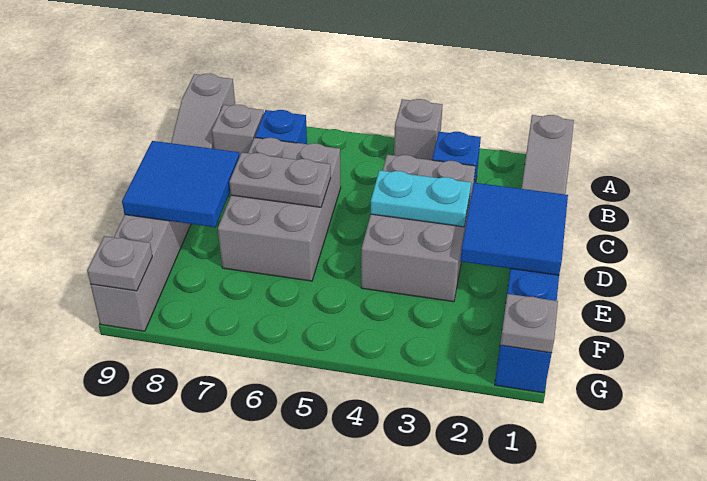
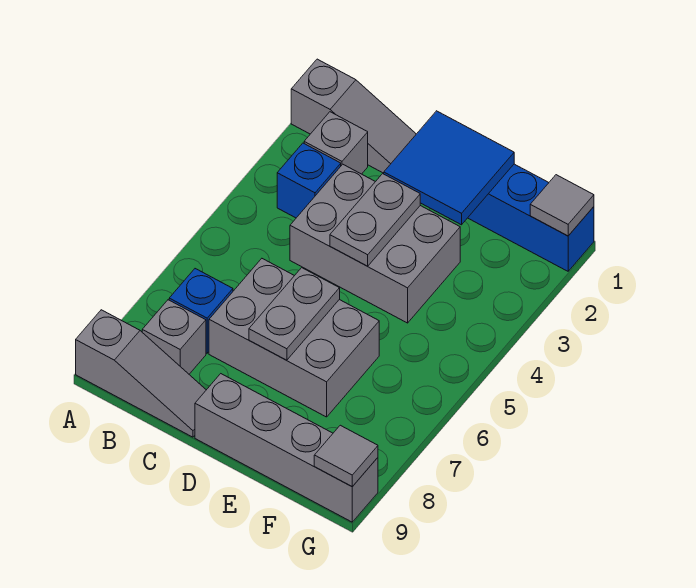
grey brick A4 level 1 -> grey brick B2 level 1
cyan plate D3:D4 level 2 -> grey plate D3:D4 level 2
blue tile D8:E9 level 2 -> none
grey plate G1 level 2 -> grey tile G1 level 2
grey plate G9 level 2 -> grey tile G9 level 2

